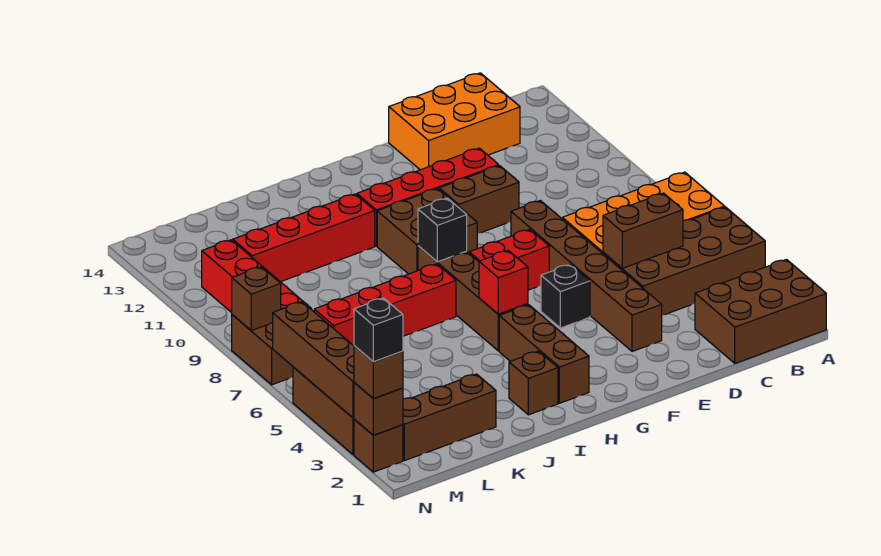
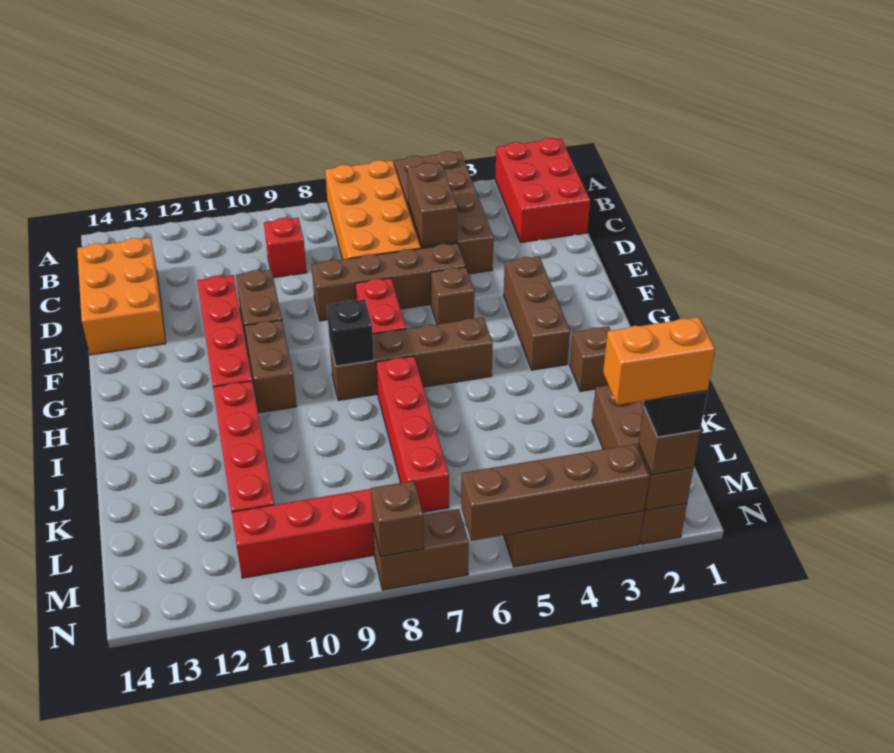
brown brick A1:C2 level 1 -> red brick A1:C2 level 1
brown brick E3:E8 level 1 -> brown brick E5:E8 level 1
black brick F5 level 1 -> brown brick F5 level 1
brown brick G9:H10 level 1 -> brown brick G10:H10 level 1
brown brick H2:H4 level 1 -> brown brick F3:H3 level 1
red brick H5 level 2 -> red brick C9 level 1
none -> orange brick N2:N3 level 5

